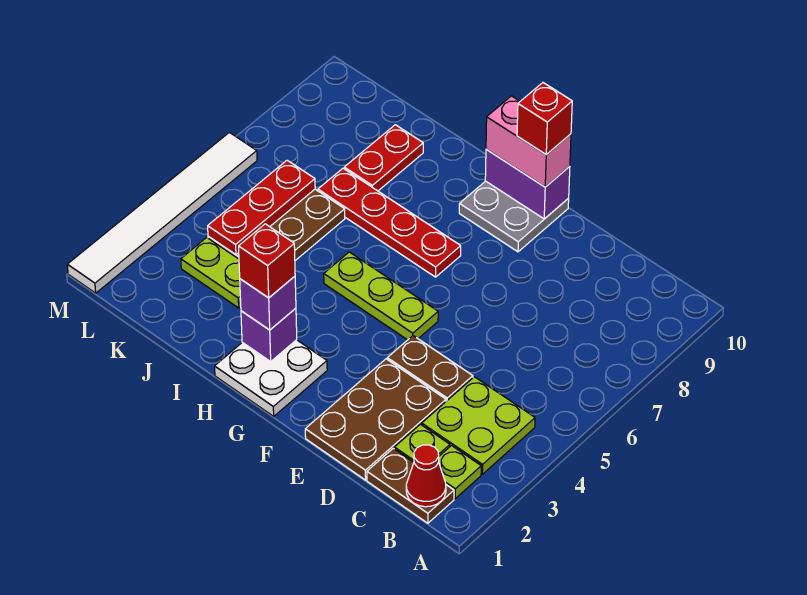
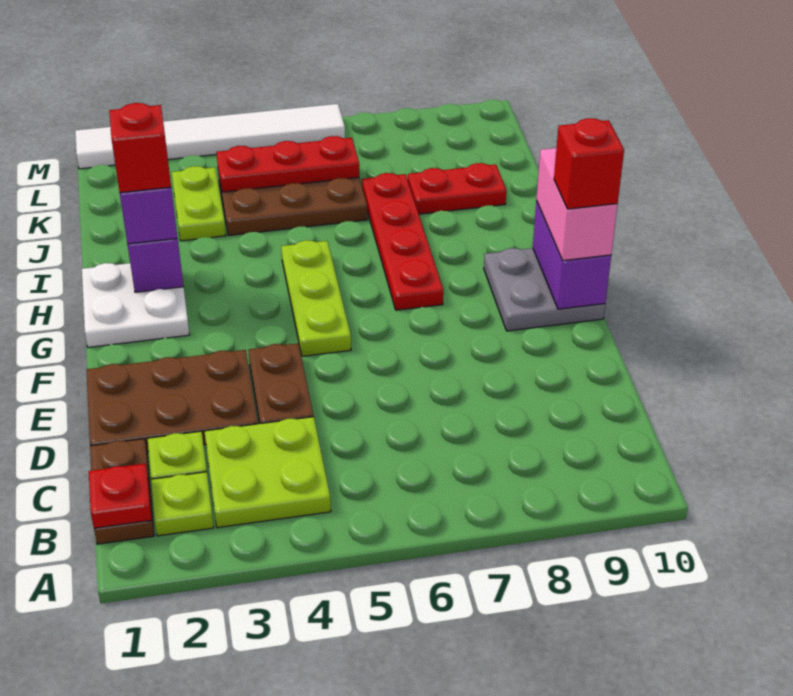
red cone B1 level 2 -> red plate B1 level 2

